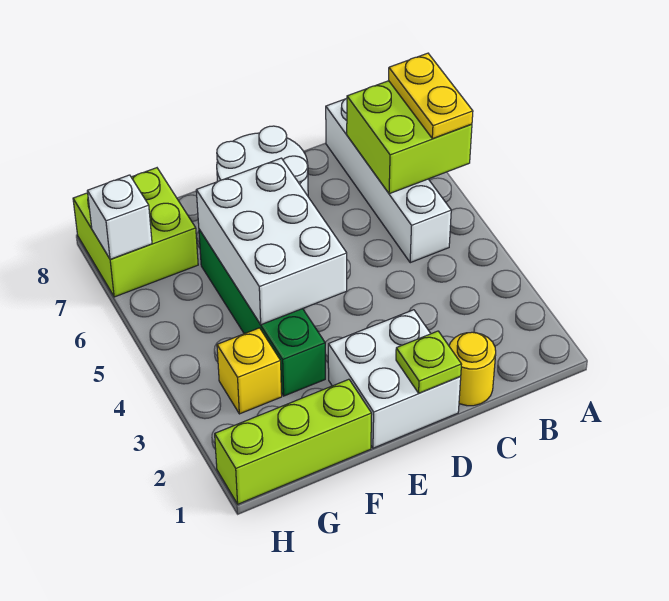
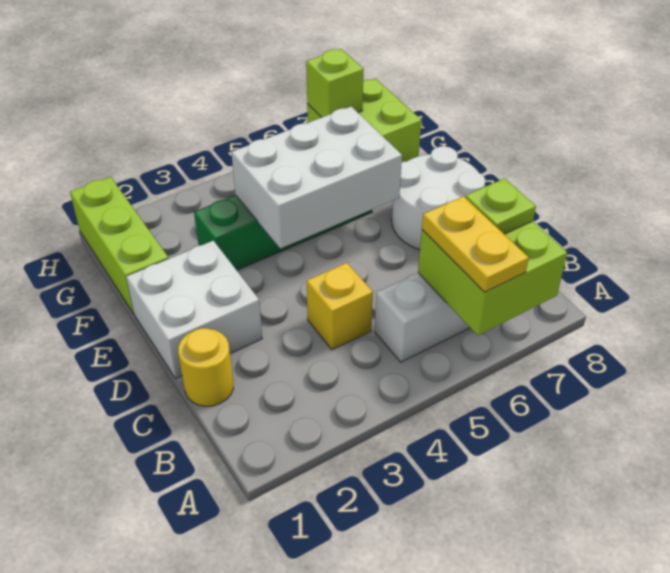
yellow plate A6:A7 level 3 -> yellow plate A6:B6 level 3
lime plate D1 level 2 -> lime plate B7 level 3
yellow brick G3 level 1 -> yellow brick C4 level 1
white brick H7 level 2 -> lime brick H7 level 2

